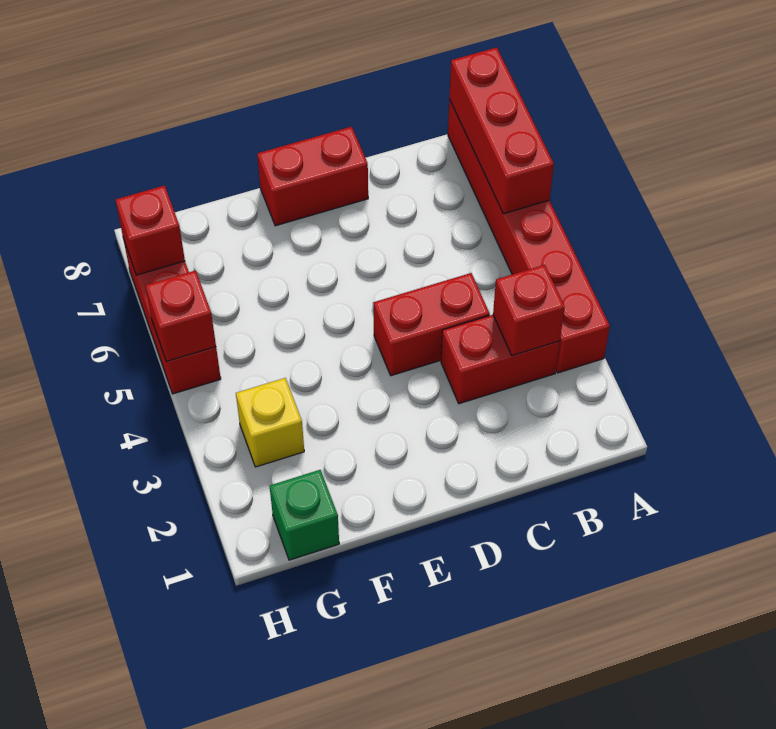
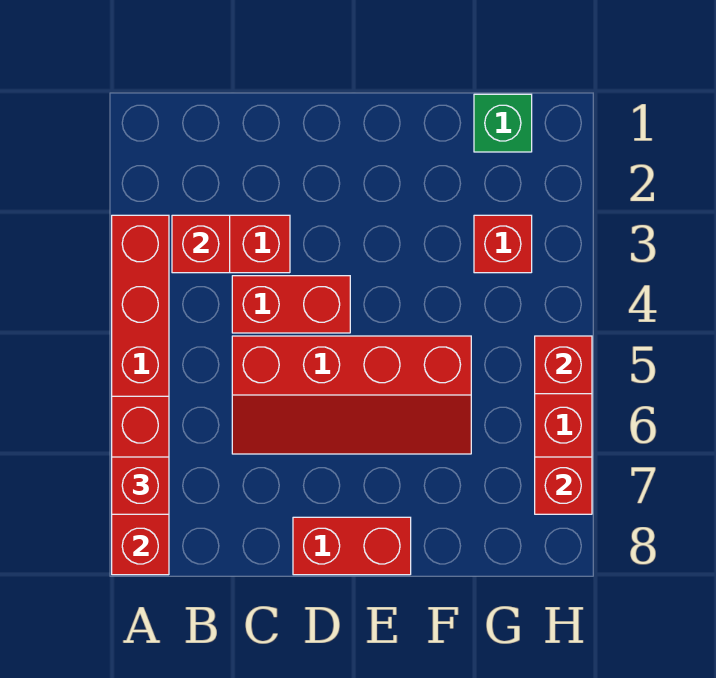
none -> red brick A7 level 3
none -> red slope C5:F6 level 1 top 5
yellow brick G3 level 1 -> red brick G3 level 1

